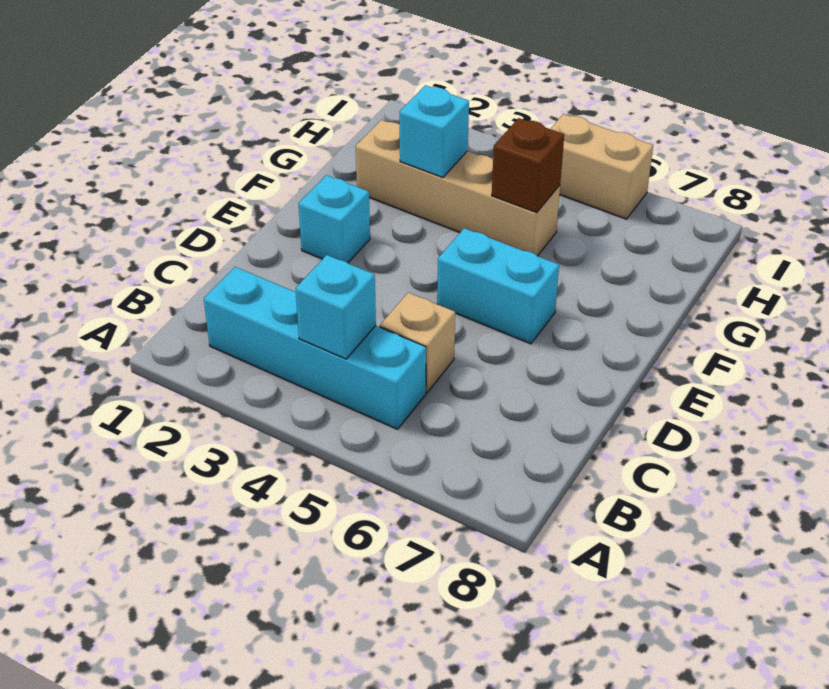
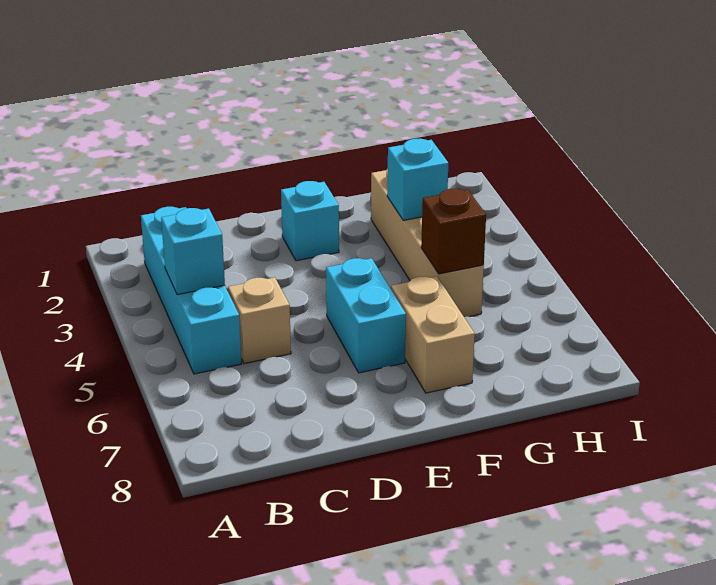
tan brick I5:I6 level 1 -> tan brick F6:F7 level 1

